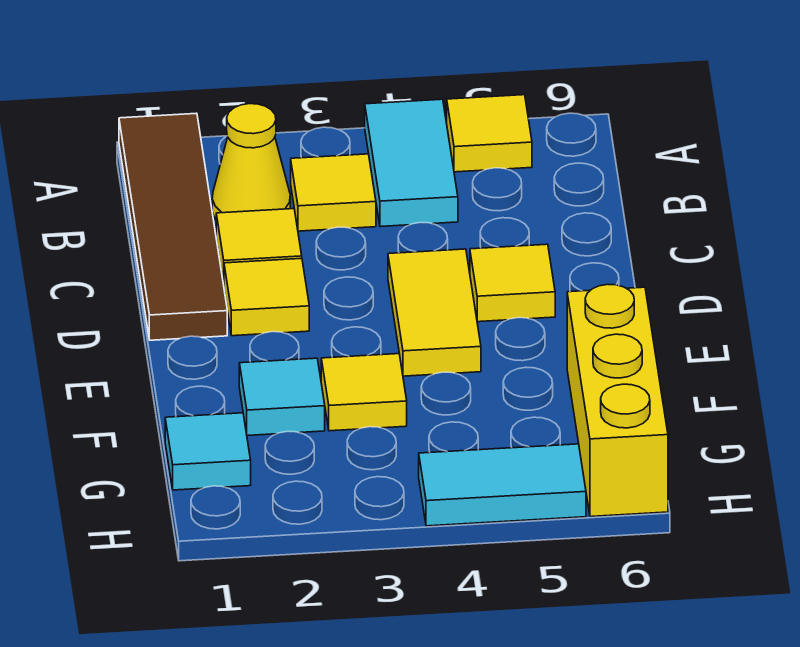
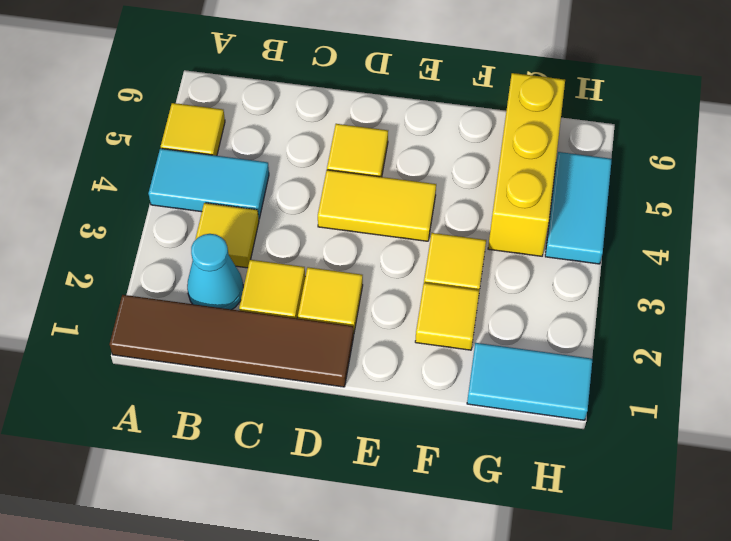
yellow cone B2 level 1 -> cyan cone B2 level 1
cyan tile F2 level 1 -> yellow tile F2 level 1
yellow brick F6:H6 level 1 -> yellow brick G4:G6 level 1
cyan tile G1 level 1 -> cyan tile G1:H1 level 1

